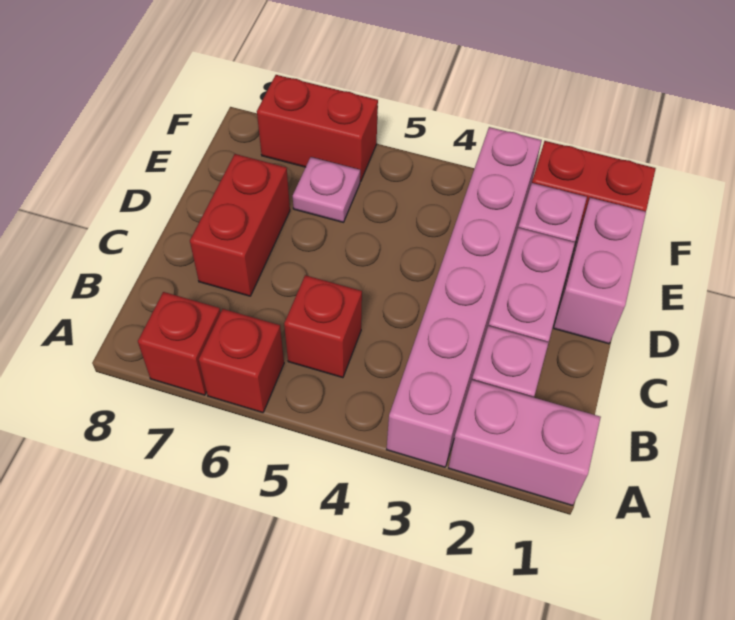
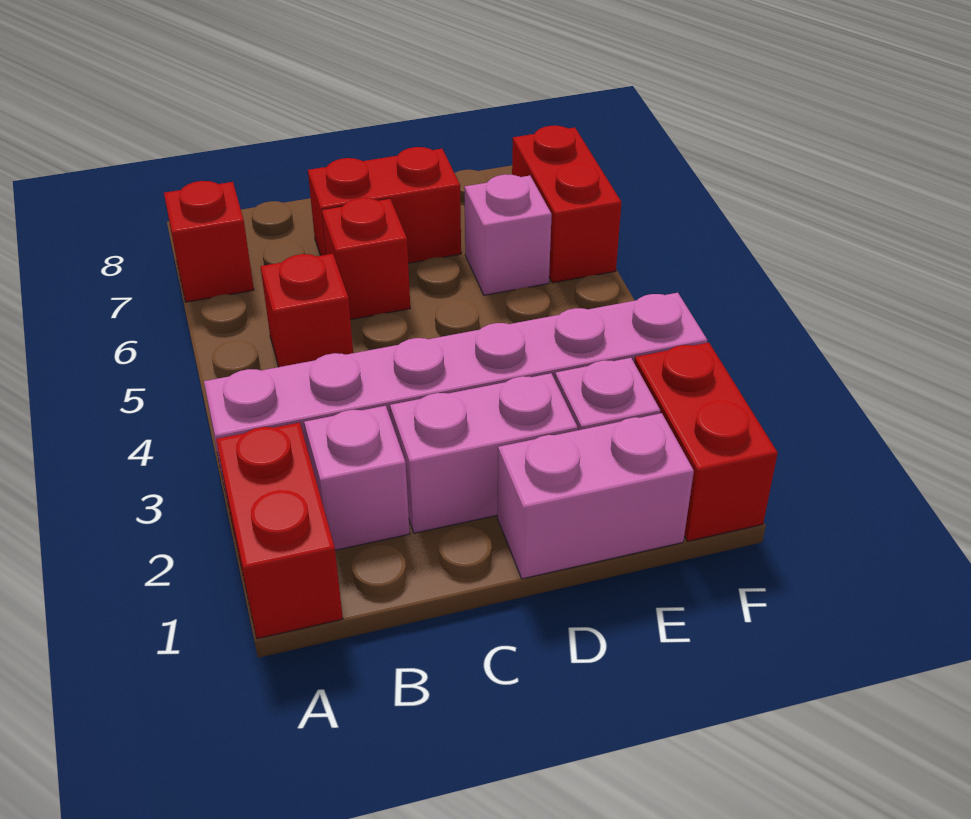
pink brick A1:A2 level 1 -> red brick A1:A2 level 1
red brick A6 level 1 -> red brick C6 level 1
pink plate E6 level 1 -> pink brick E6 level 1

